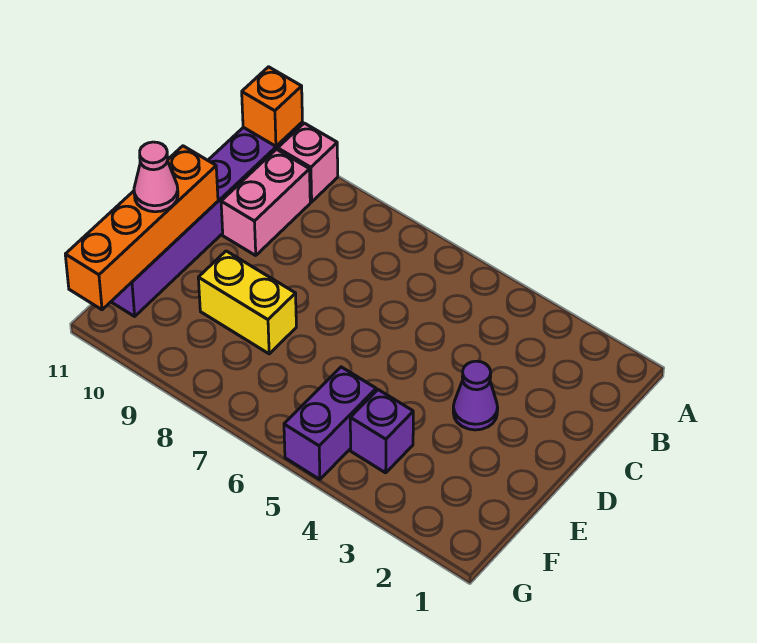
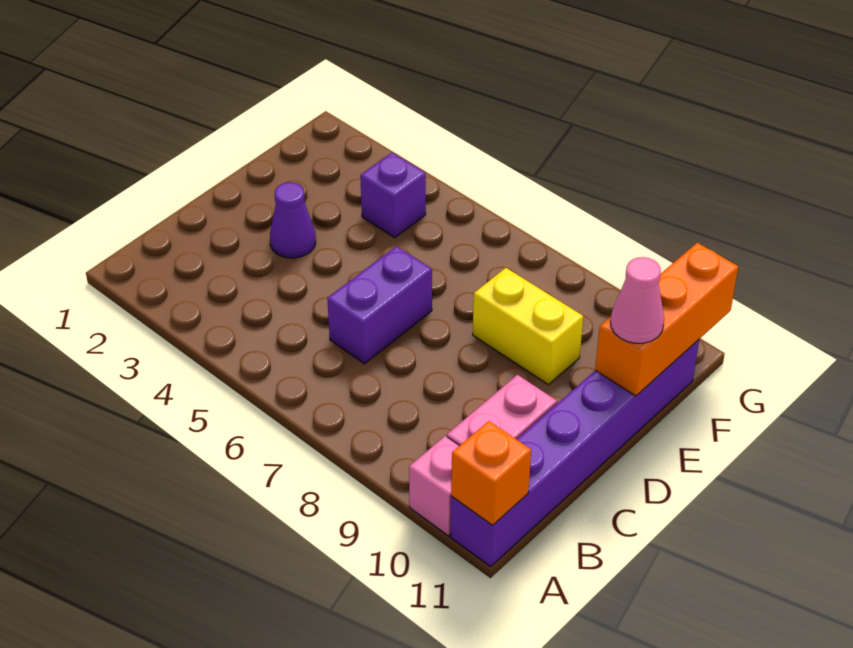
orange brick D11:G11 level 2 -> orange brick E11:G11 level 2
purple brick F5:G5 level 1 -> purple brick C6:D6 level 1

